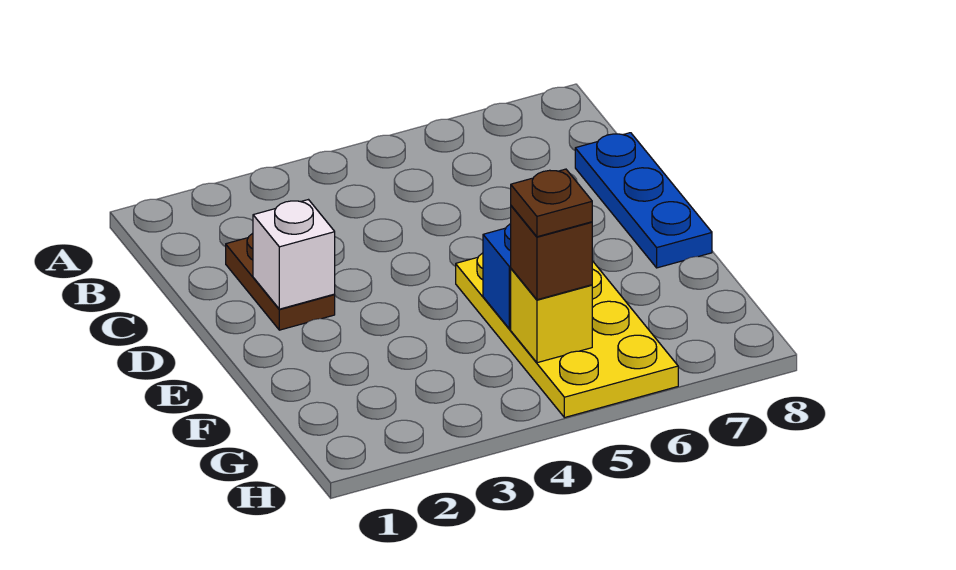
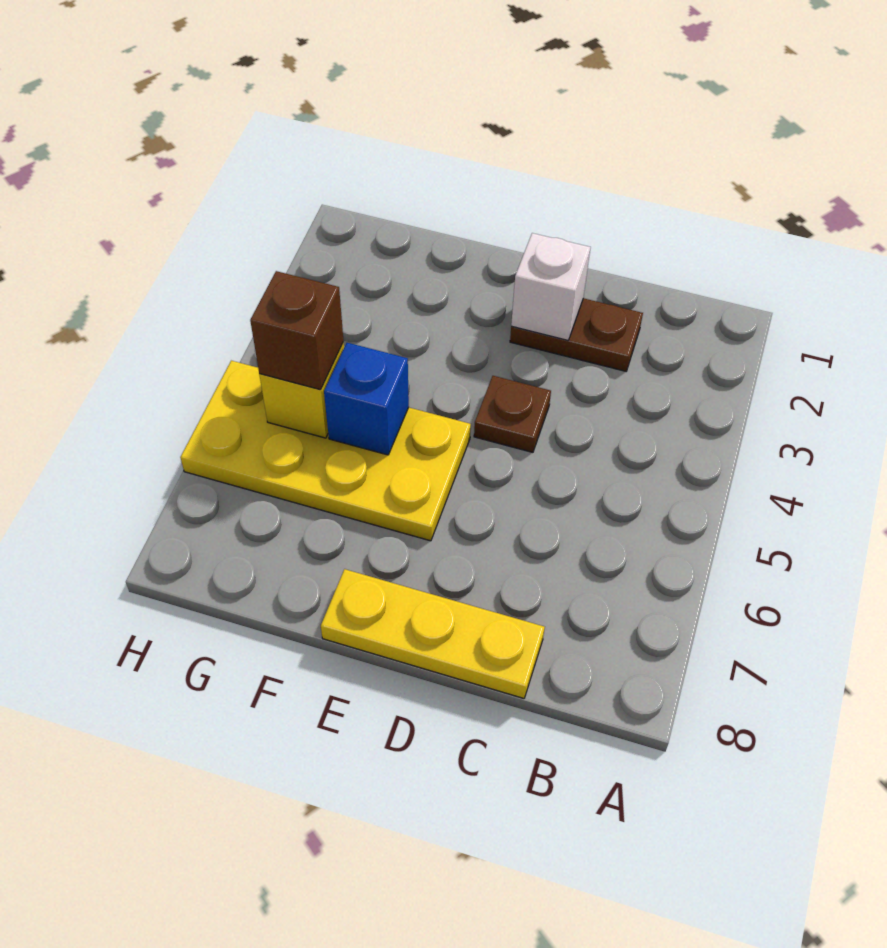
blue plate C8:E8 level 1 -> yellow plate C8:E8 level 1
brown plate G5 level 4 -> brown plate D4 level 1

